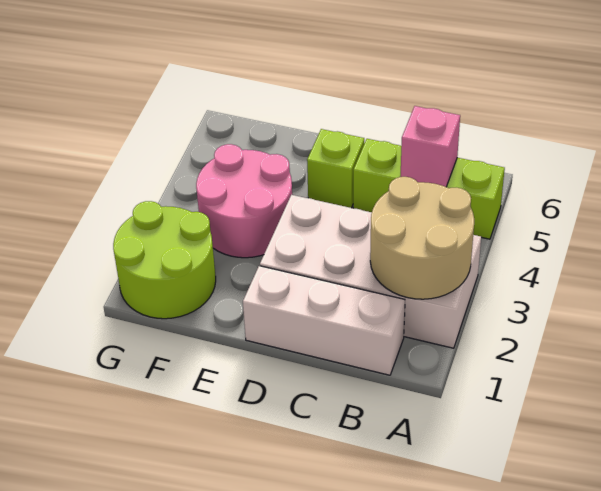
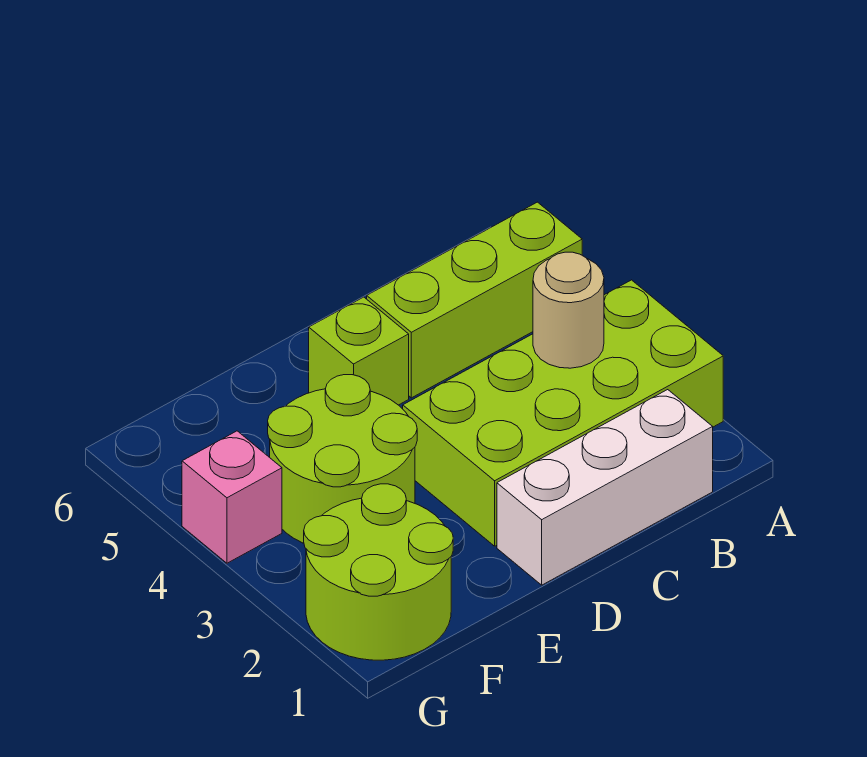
white brick A2:D3 level 1 -> lime brick A2:D3 level 1
tan round brick A2:B3 level 2 -> tan round brick B3 level 2
pink brick B5 level 2 -> pink brick G4 level 1
pink round brick E3:F4 level 1 -> lime round brick E3:F4 level 1

